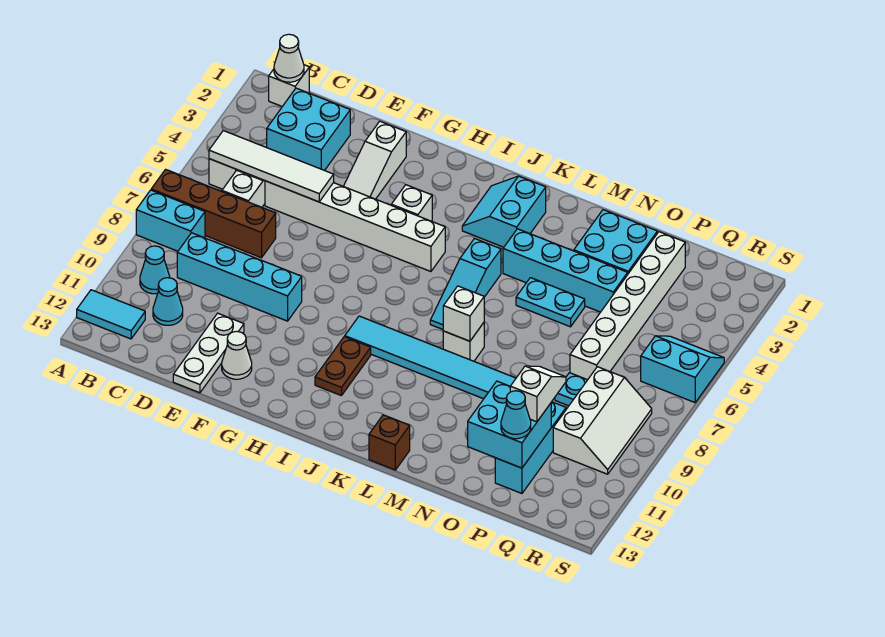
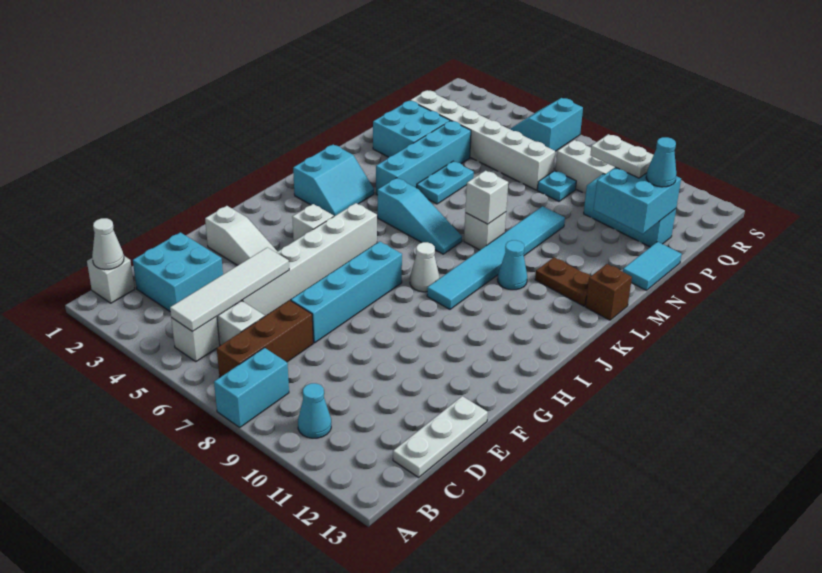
brown brick A7:D7 level 1 -> brown brick B7:D7 level 1
cyan tile A12:B12 level 1 -> cyan tile N13:O13 level 1
cyan brick C9:F9 level 1 -> cyan brick E7:H7 level 1
cyan cone C11 level 1 -> cyan cone K10 level 1
white plate E11:E13 level 1 -> white plate C13:E13 level 1
white cone F12 level 1 -> white cone I8 level 1
brown plate I10:I11 level 1 -> brown plate L11:L12 level 1
cyan slope J2:K3 level 1 top K -> cyan slope J2:K3 level 1 top 2
white slope P10:P11 level 3 top 11 -> white plate P10:P11 level 3

